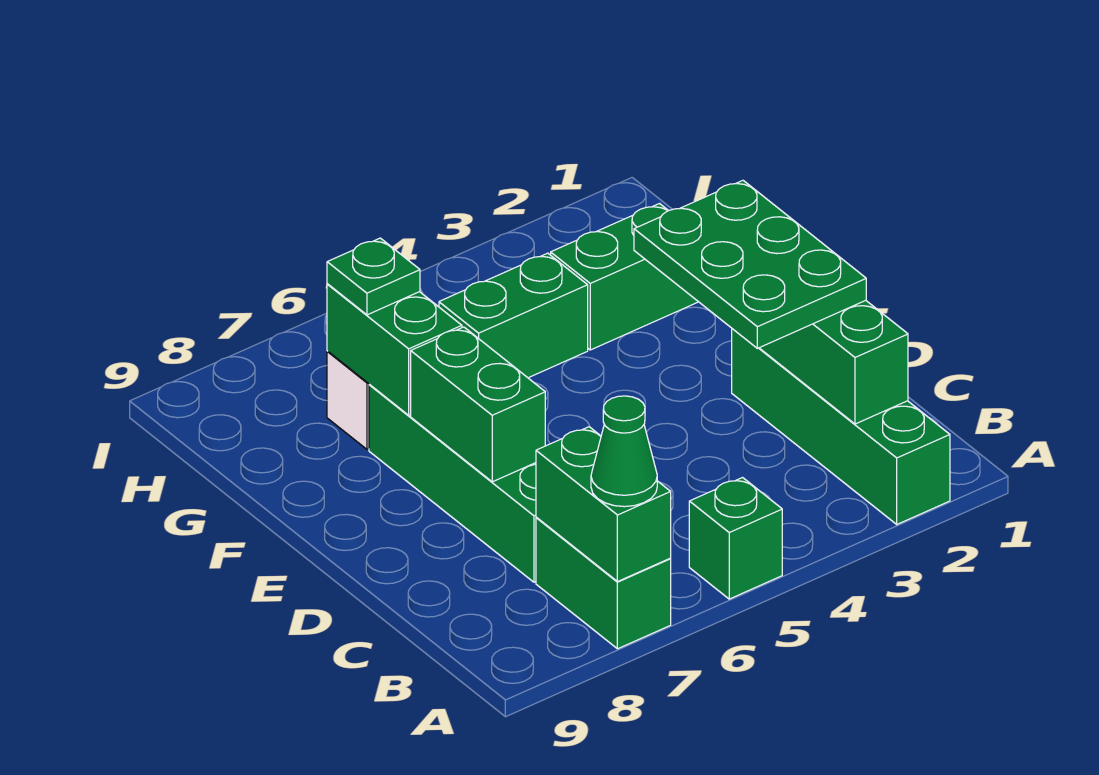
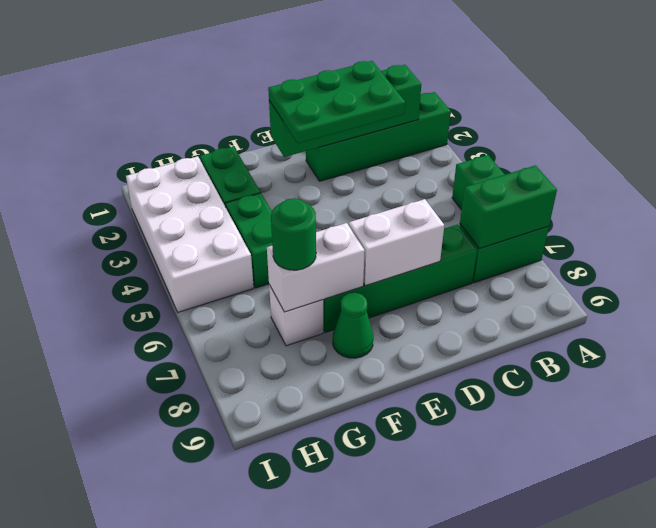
green cone A7 level 3 -> green cone F8 level 1
green brick D7:E7 level 2 -> white brick D7:E7 level 2
green brick F7:G7 level 2 -> white brick F7:G7 level 2
green plate G7 level 3 -> green round brick G7 level 3
none -> white brick H2:I5 level 1

